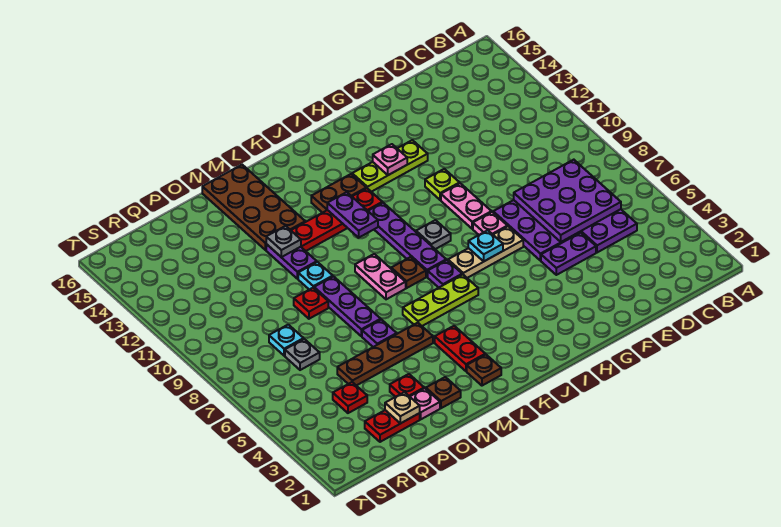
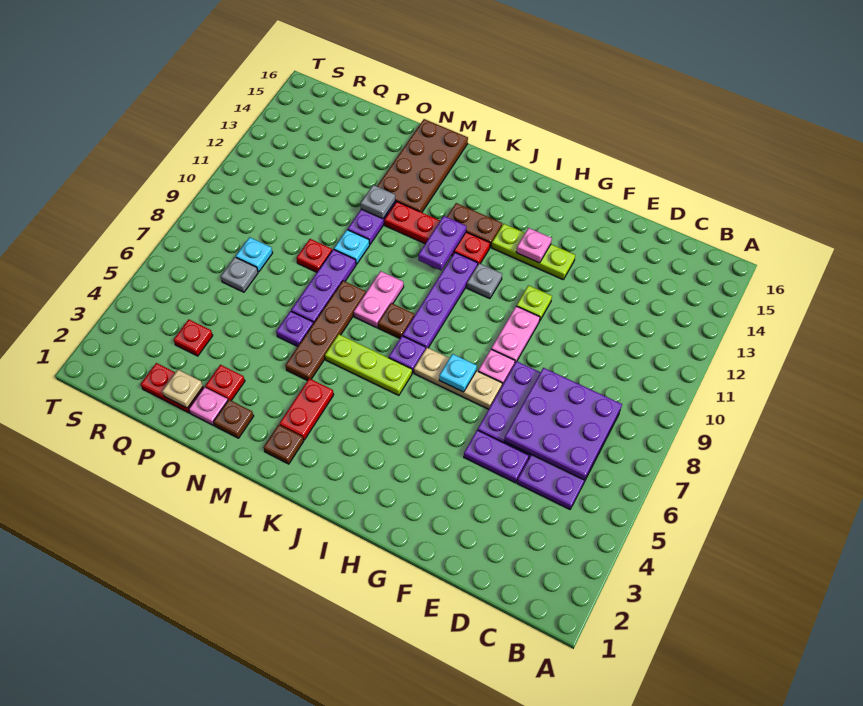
grey plate I9 level 1 -> grey plate I11 level 1
brown plate M5:P5 level 1 -> brown plate M5:M8 level 1

